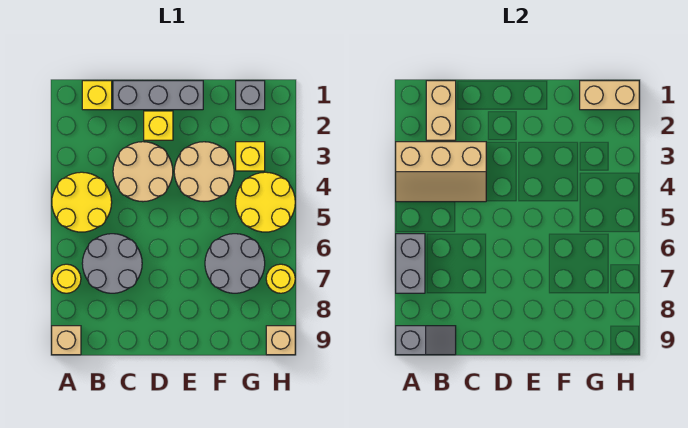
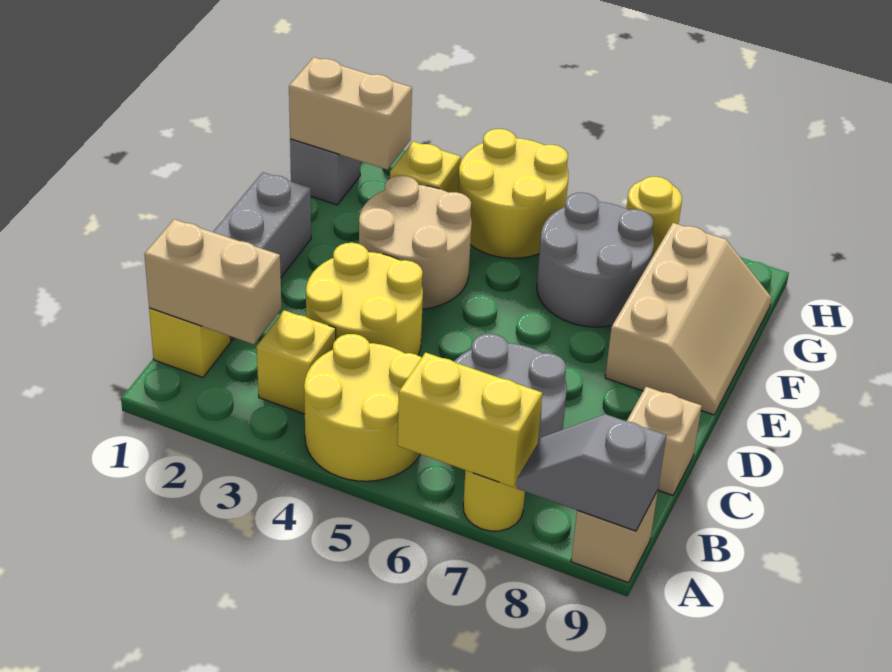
tan slope A3:C4 level 2 top 3 -> tan slope E8:G9 level 1 top 8
grey brick A6:A7 level 2 -> yellow brick A6:A7 level 2
grey slope A9:B9 level 2 top A -> grey slope A8:A9 level 2 top 9
tan round brick C3:D4 level 1 -> yellow round brick C3:D4 level 1
yellow brick D2 level 1 -> yellow brick B3 level 1
tan brick G1:H1 level 2 -> tan brick G1:G2 level 2
tan brick H9 level 1 -> tan brick C9 level 1

